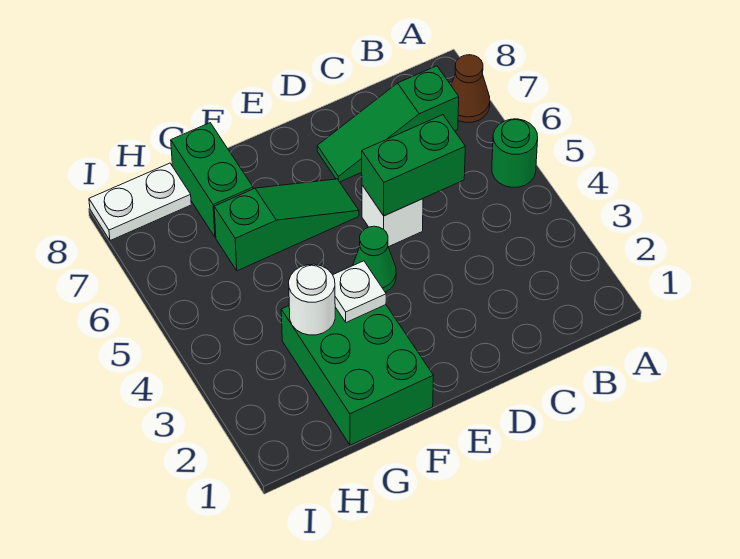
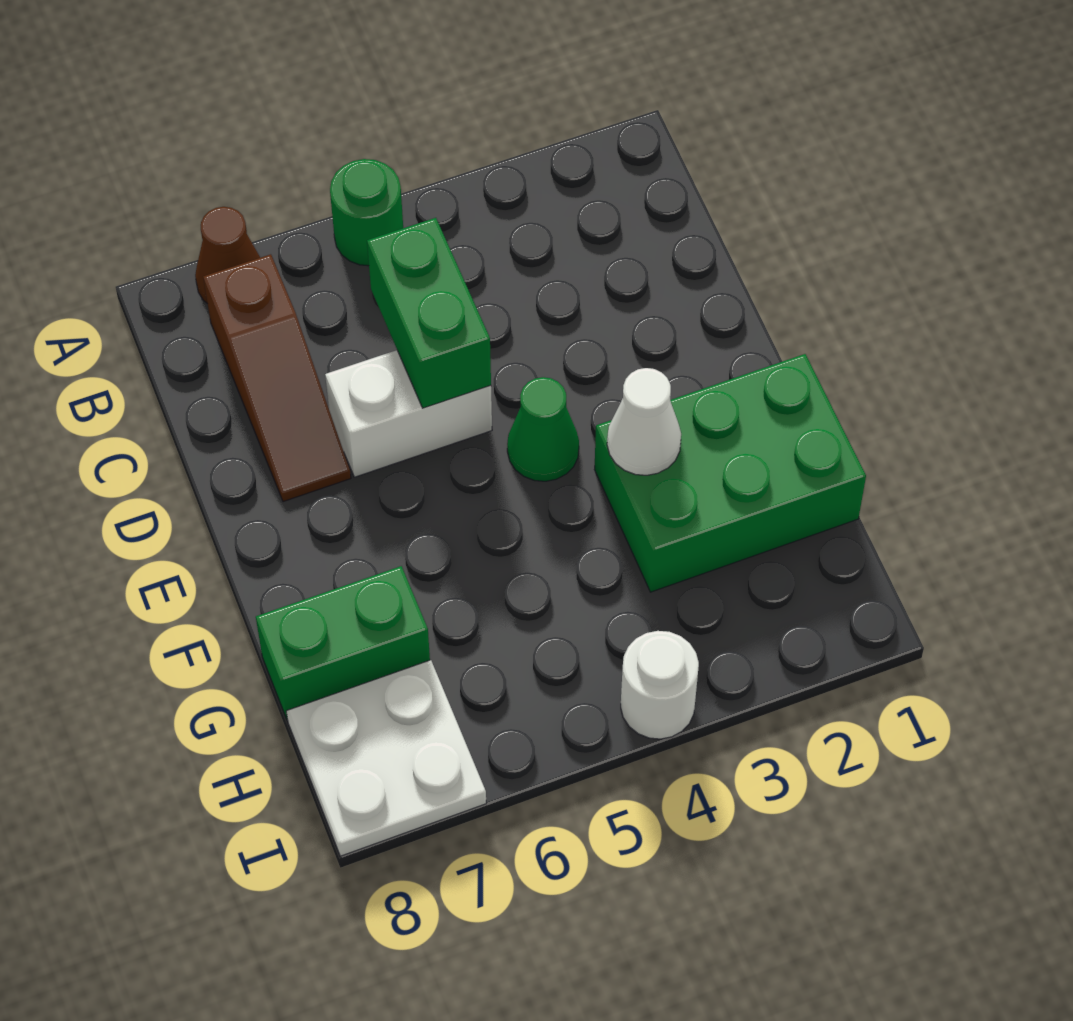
green slope B7:D7 level 1 top B -> brown slope B7:D7 level 1 top B
white brick D5 level 1 -> white brick D5:D6 level 1
green slope E6:G6 level 1 top G -> none
white plate F3 level 2 -> white cone F3 level 2
white round brick G3 level 2 -> white round brick I4 level 1
white plate H8:I8 level 1 -> white plate H7:I8 level 1

